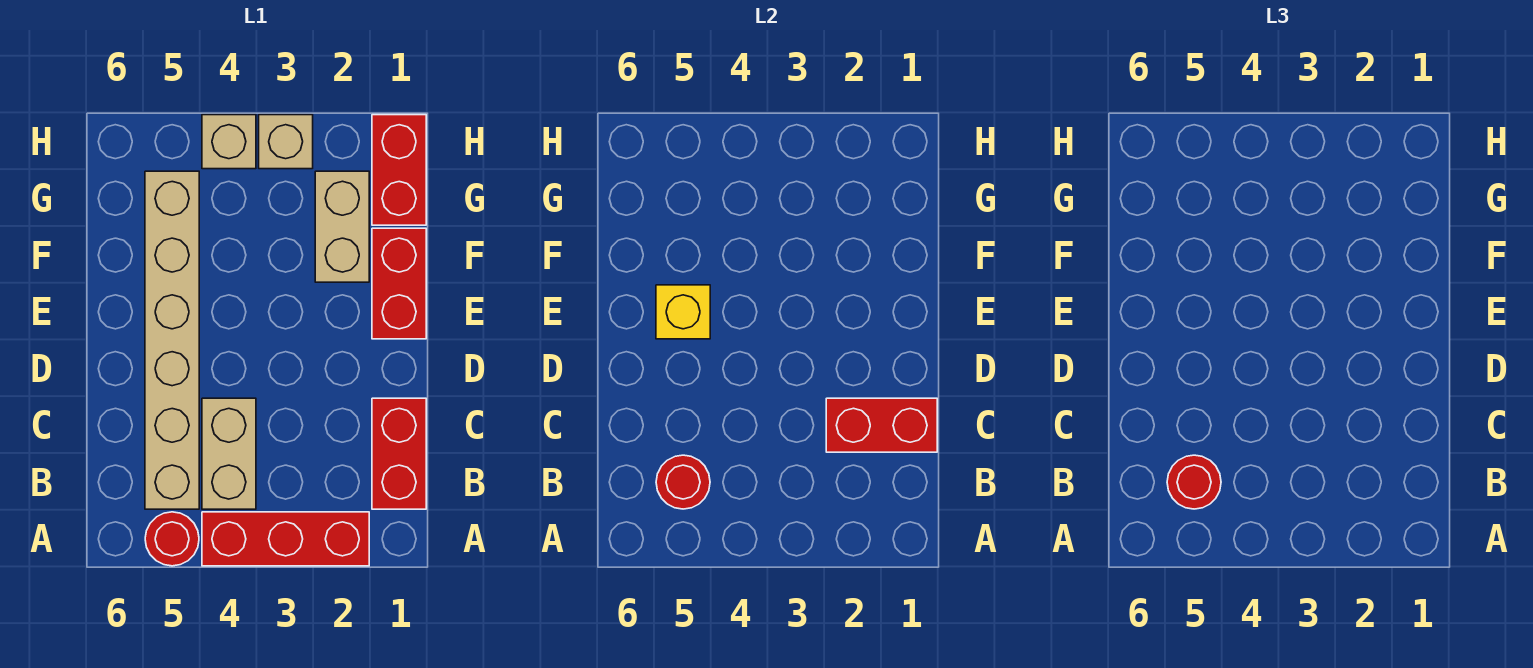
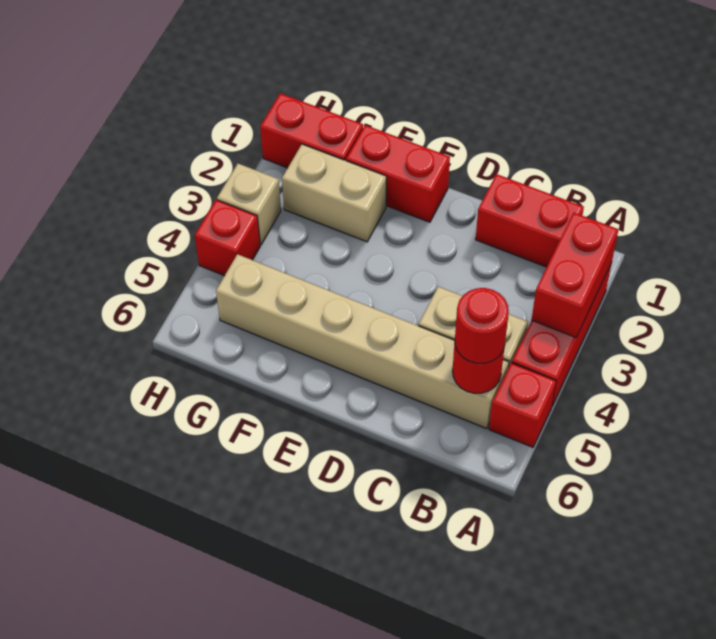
red round brick A5 level 1 -> red brick A5 level 1
red brick C1:C2 level 2 -> red brick A2:A3 level 2
yellow brick E5 level 2 -> none
tan brick H4 level 1 -> red brick H4 level 1

